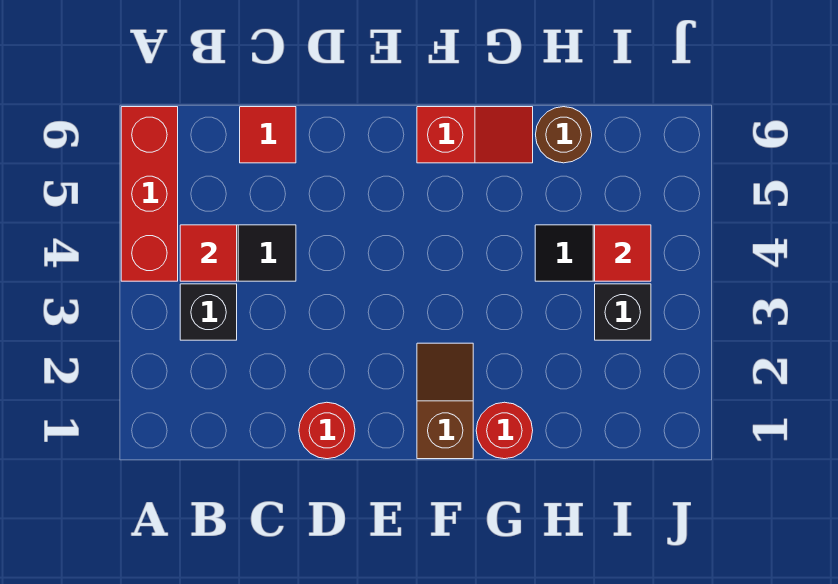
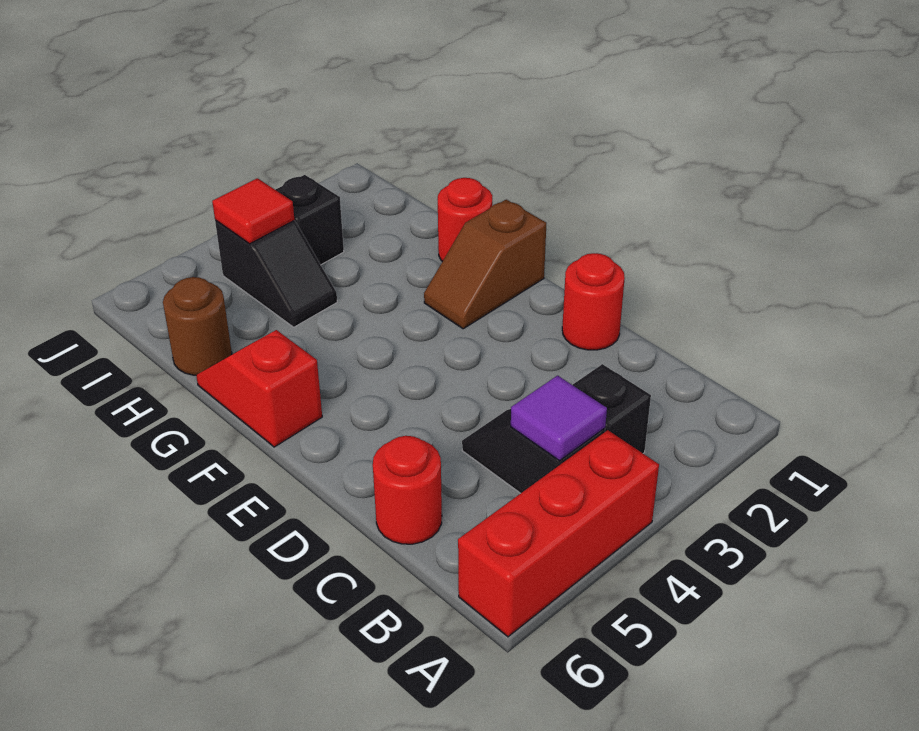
red tile B4 level 2 -> purple tile B4 level 2
red tile C6 level 1 -> red round brick C6 level 1

